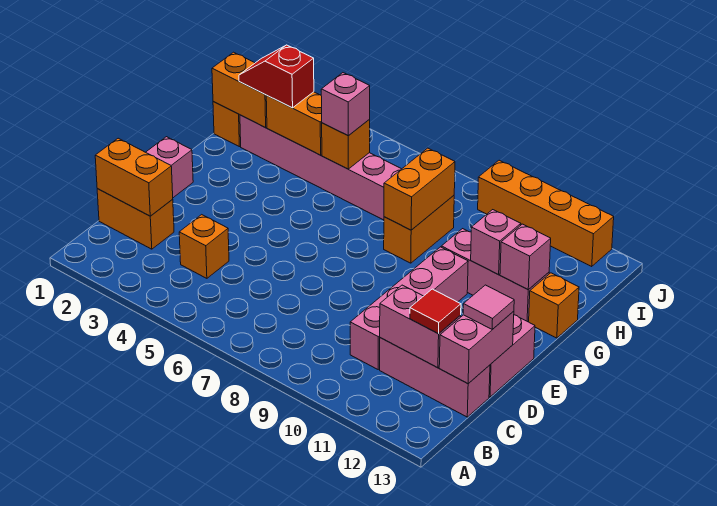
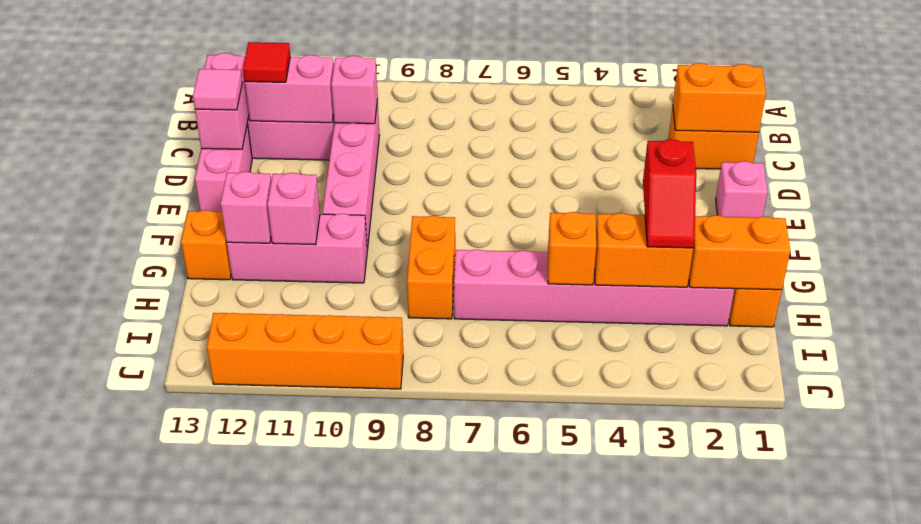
orange brick C4 level 1 -> none
orange brick G8:H8 level 2 -> none
red slope H2:H3 level 3 top 3 -> red slope G3:H3 level 3 top G
pink brick H5 level 3 -> pink brick C10 level 2

